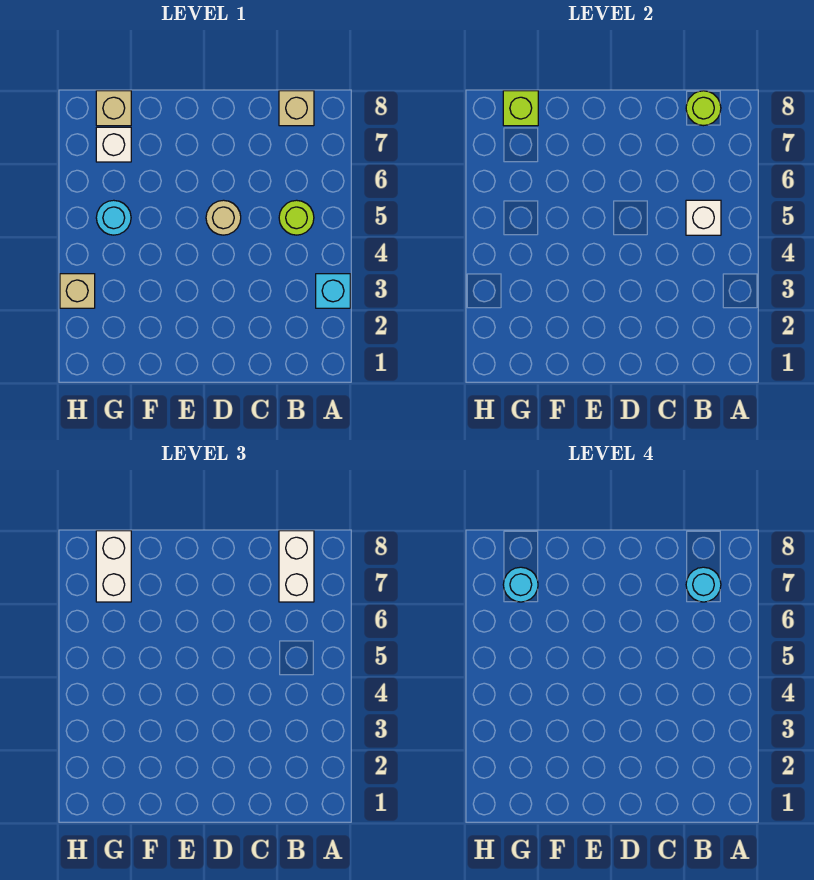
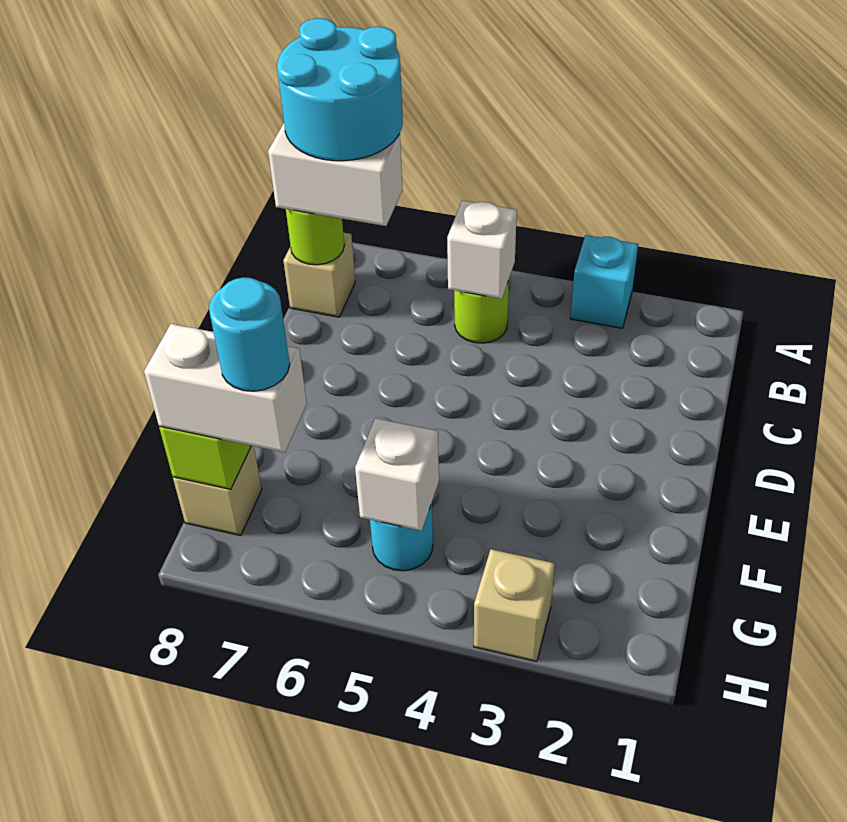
cyan round brick B7 level 4 -> cyan round brick A7:B8 level 4
tan round brick D5 level 1 -> none
white brick G7 level 1 -> white brick G5 level 2

